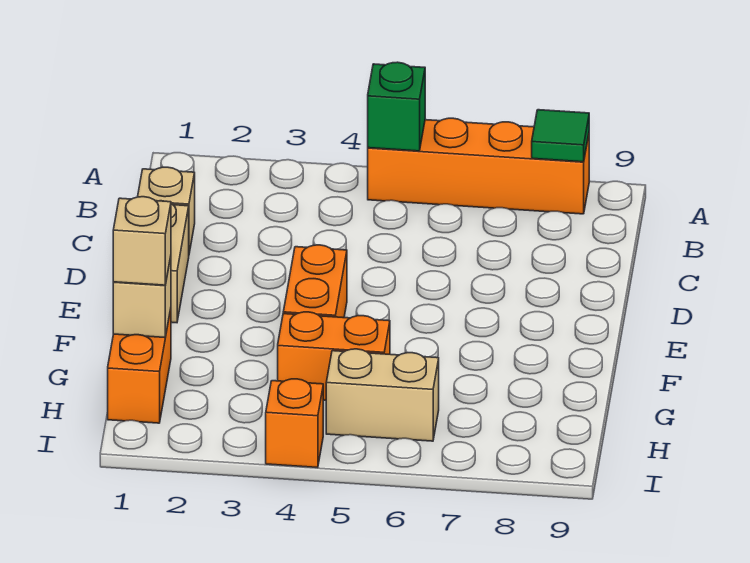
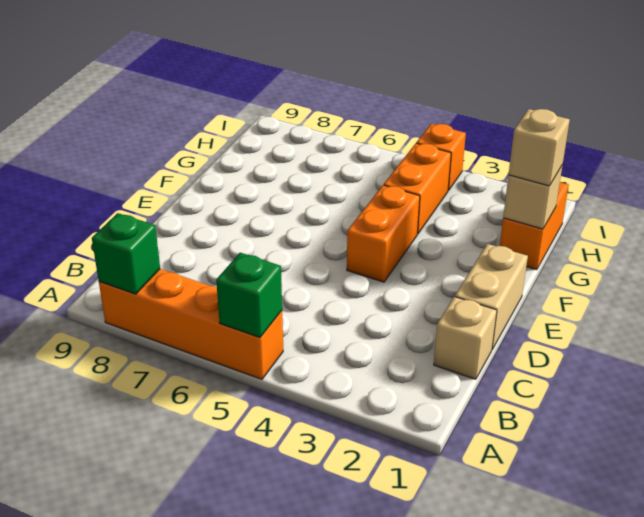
green tile A8 level 2 -> green brick A8 level 2
orange brick G4:G5 level 1 -> orange brick G4:H4 level 1
tan brick H5:H6 level 1 -> none

